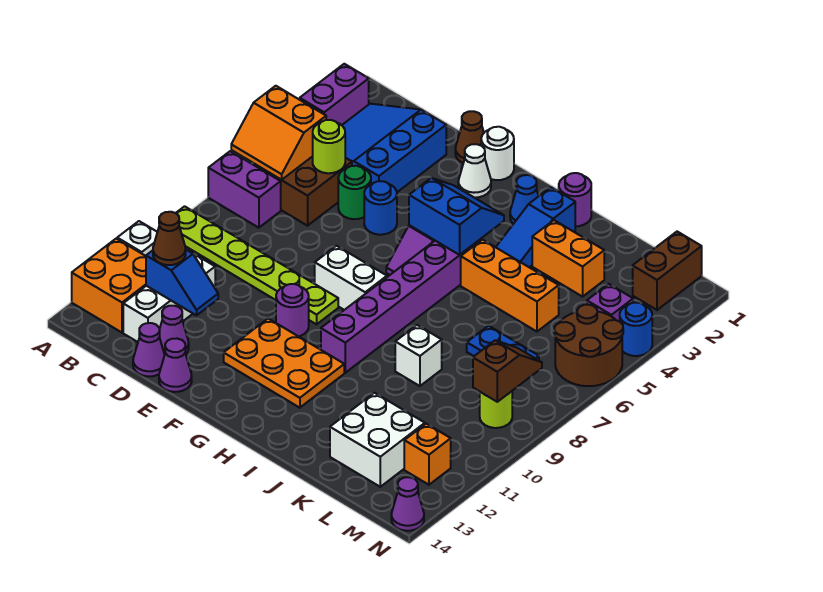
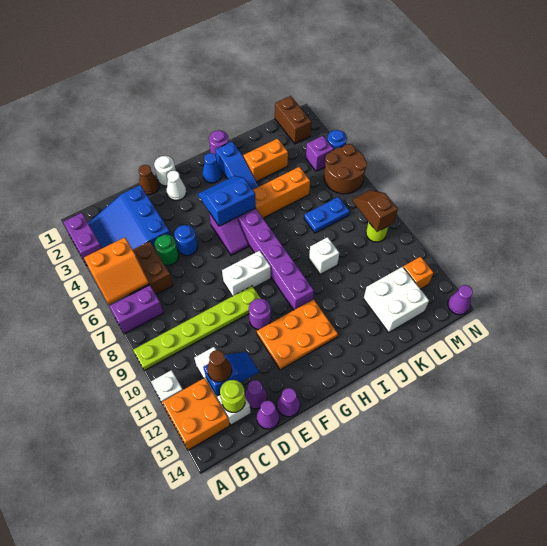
lime round brick C5 level 2 -> lime round brick C13 level 2

